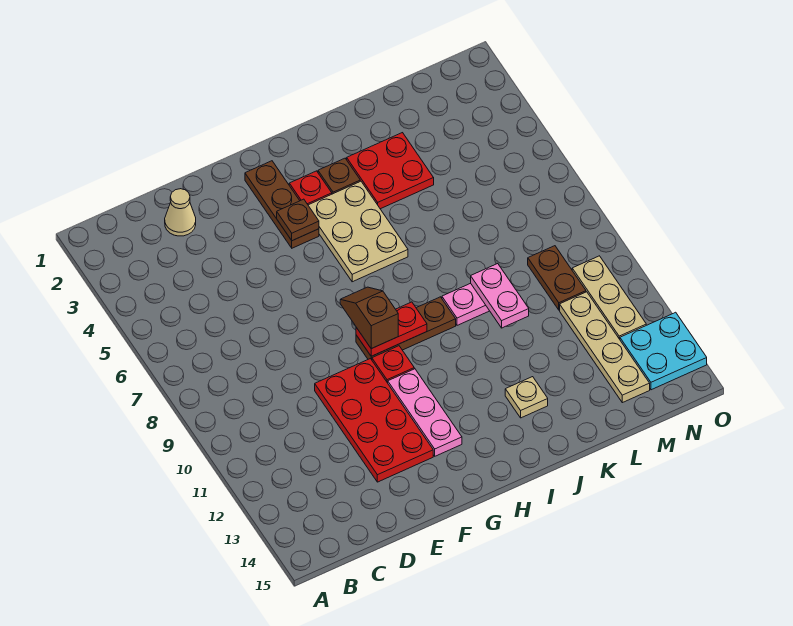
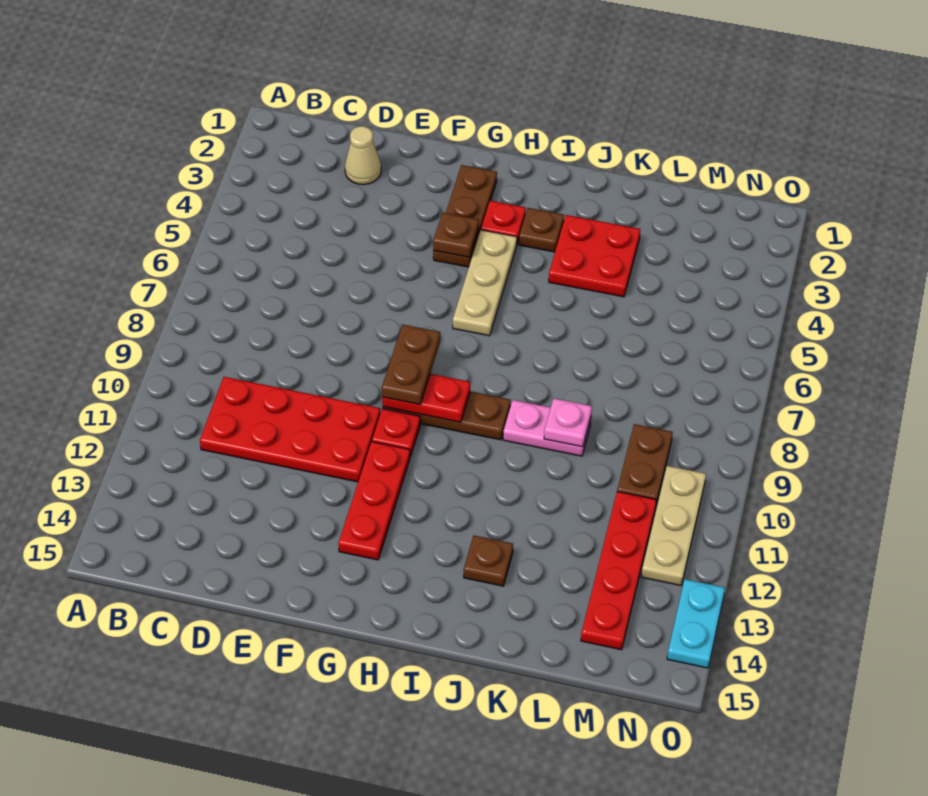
red plate E10:F13 level 1 -> red plate C10:F11 level 1
brown slope G8:G9 level 3 top 9 -> brown plate G8:G9 level 3
pink plate G11:G13 level 1 -> red plate G11:G13 level 1
tan plate H4:I6 level 1 -> tan plate H4:H6 level 1
tan plate J13 level 1 -> brown plate J13 level 1
pink plate K9:K10 level 2 -> pink plate K9 level 2
tan plate M11:M14 level 1 -> red plate M11:M14 level 1
cyan plate N13:O14 level 1 -> cyan plate O13:O14 level 1

